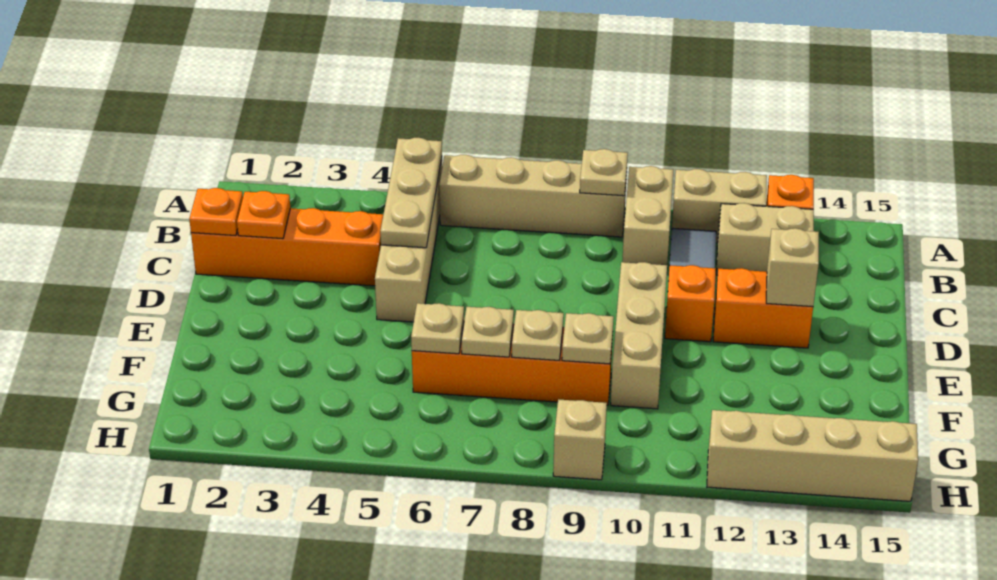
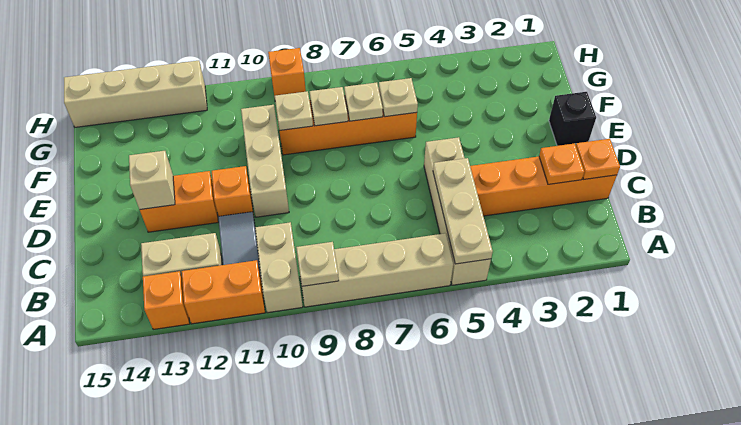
tan brick A11:A12 level 1 -> orange brick A11:A12 level 1
none -> black brick E1 level 1
tan brick H9 level 1 -> orange brick H9 level 1

